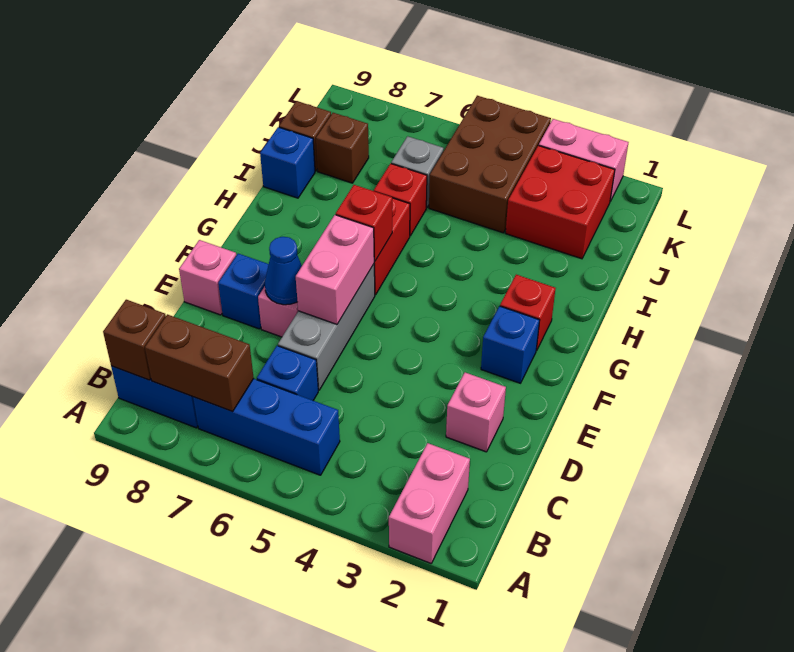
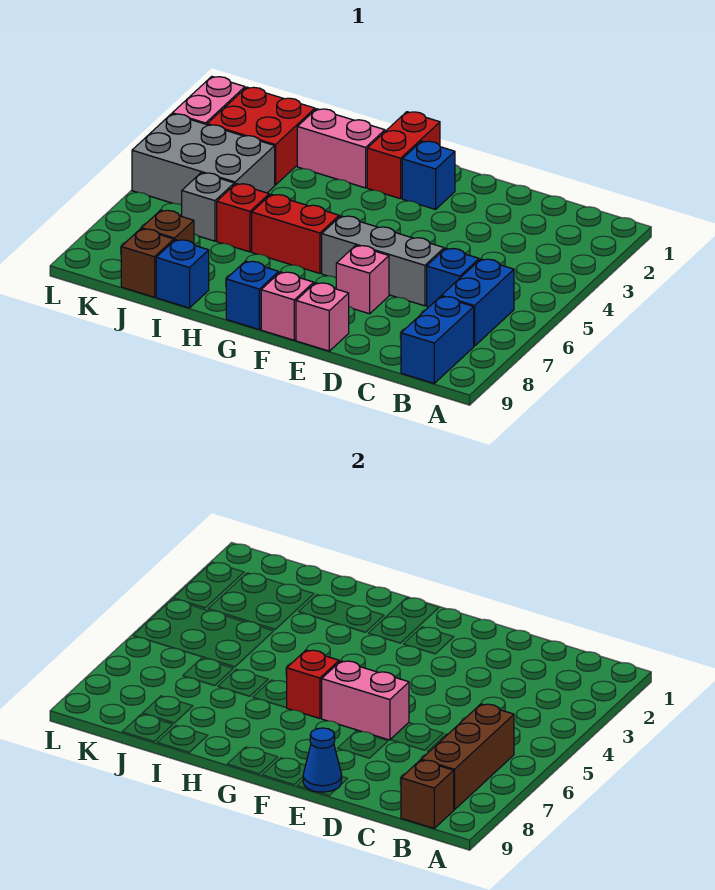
pink brick A2:B2 level 1 -> pink brick H2:I2 level 1
blue brick B5:B7 level 1 -> blue brick B6:B7 level 1
brown brick B7:B8 level 2 -> brown brick B6:B8 level 2
pink brick D2 level 1 -> pink brick F9 level 1
blue cone E7 level 2 -> blue cone E9 level 2
blue brick E8 level 1 -> blue brick G9 level 1
red brick G2 level 1 -> red brick G1:G2 level 1
brown brick J4:L5 level 1 -> grey brick J4:L5 level 1

